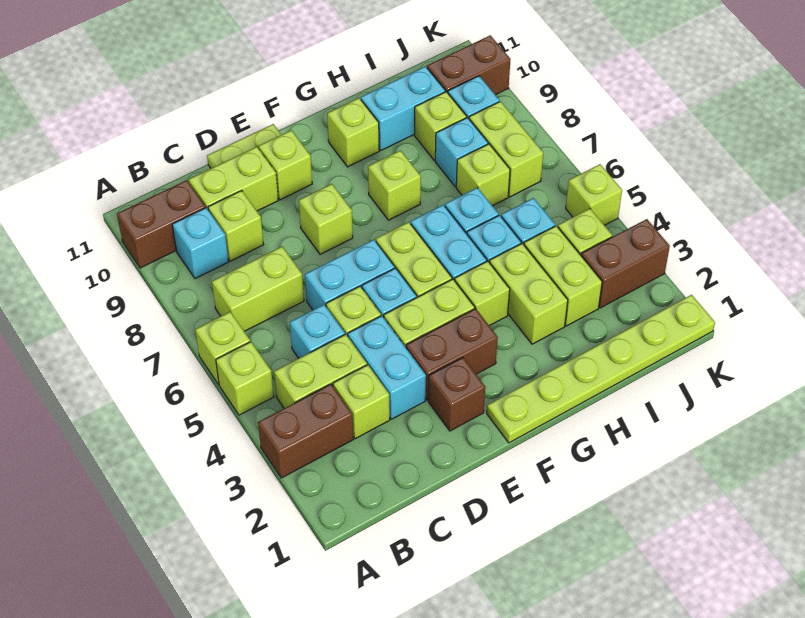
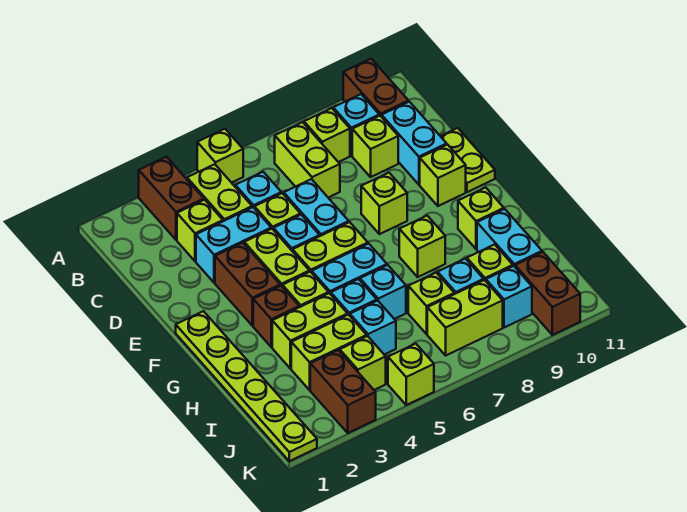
lime brick A6 level 1 -> lime brick B8 level 1
lime brick C10:D10 level 1 -> cyan brick C10:D10 level 1
brown brick E2 level 1 -> brown brick G3 level 1

